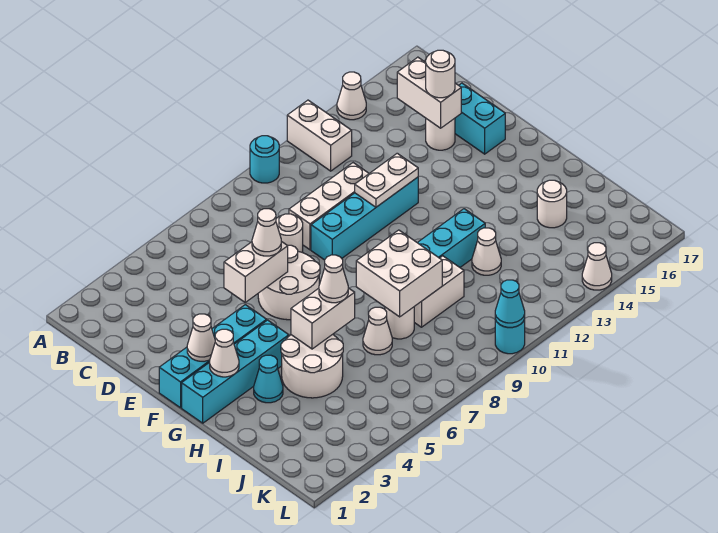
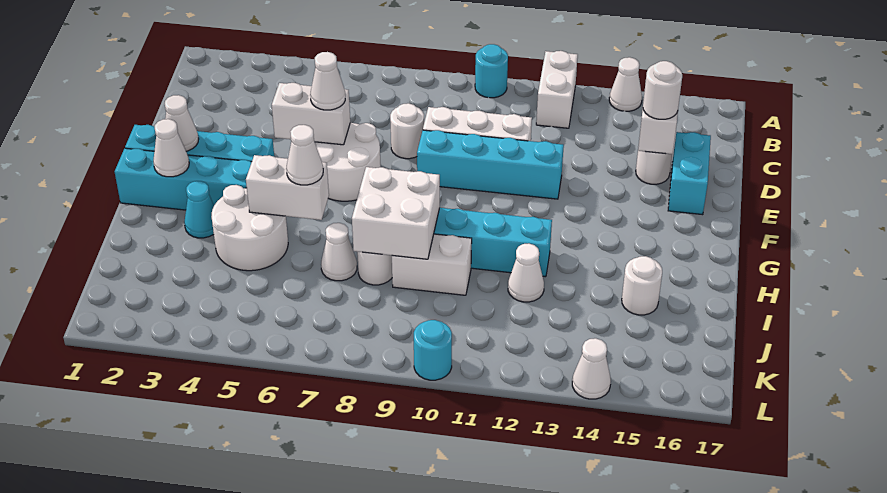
white plate E11:E12 level 2 -> none
cyan cone L10 level 2 -> none

